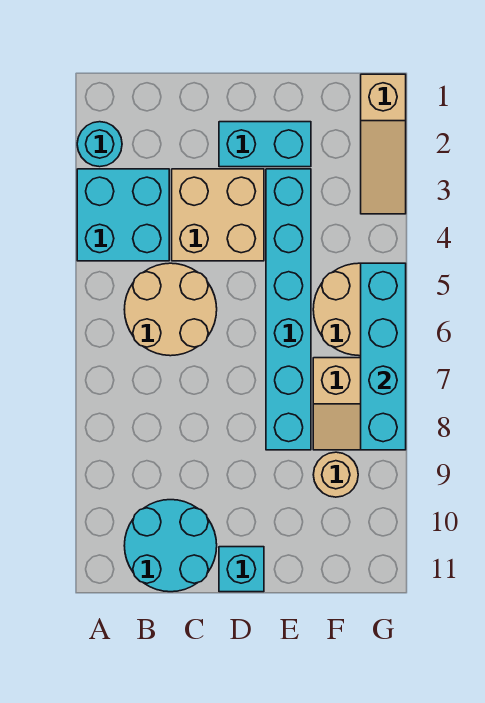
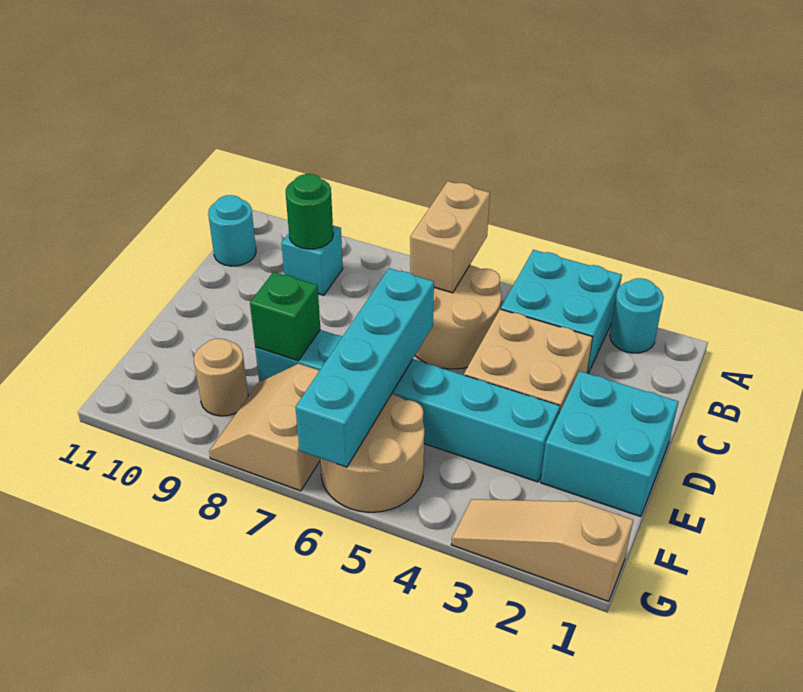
none -> tan brick A6:B6 level 2
none -> green round brick B9 level 2
cyan round brick B10:C11 level 1 -> cyan round brick B11 level 1
cyan brick D2:E2 level 1 -> cyan brick D1:E2 level 1
cyan brick D11 level 1 -> cyan brick B9 level 1
none -> green brick E8 level 2
cyan brick G5:G8 level 2 -> cyan brick D6:G6 level 2

